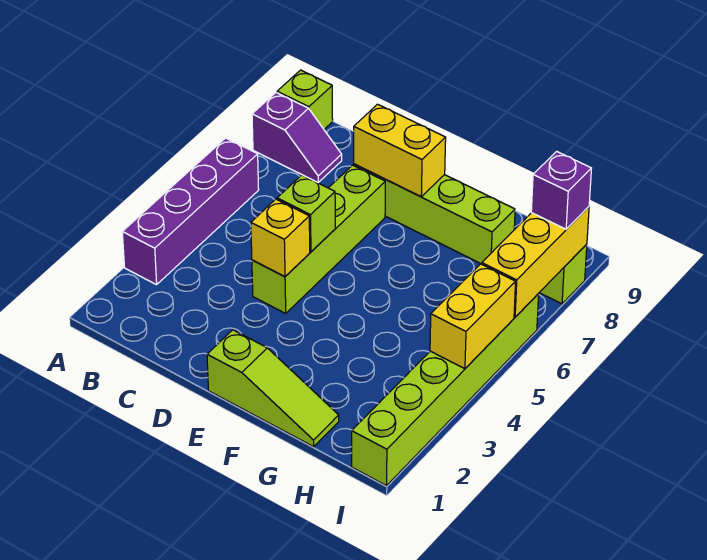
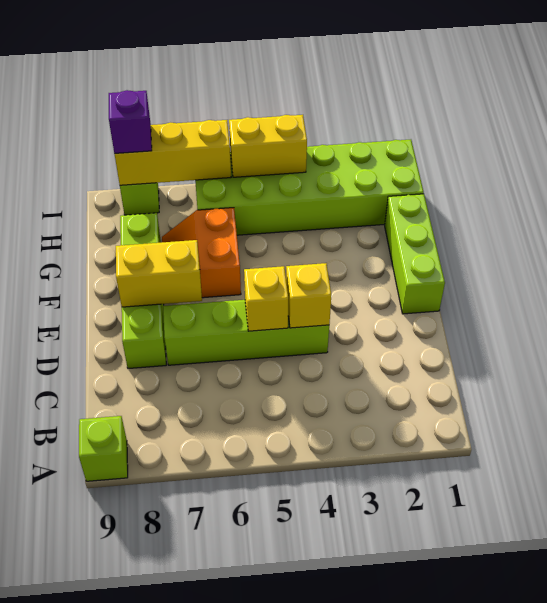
purple brick A3:A6 level 1 -> none
purple slope A8:B8 level 1 top A -> none
lime brick D5 level 2 -> yellow brick D5 level 2
yellow brick D8:E8 level 2 -> yellow brick E7:E8 level 2
lime slope E1:G1 level 1 top E -> lime brick E1:G1 level 1
none -> orange slope F6:G7 level 1 top 6
lime brick I1:I6 level 1 -> lime brick H1:I6 level 1

